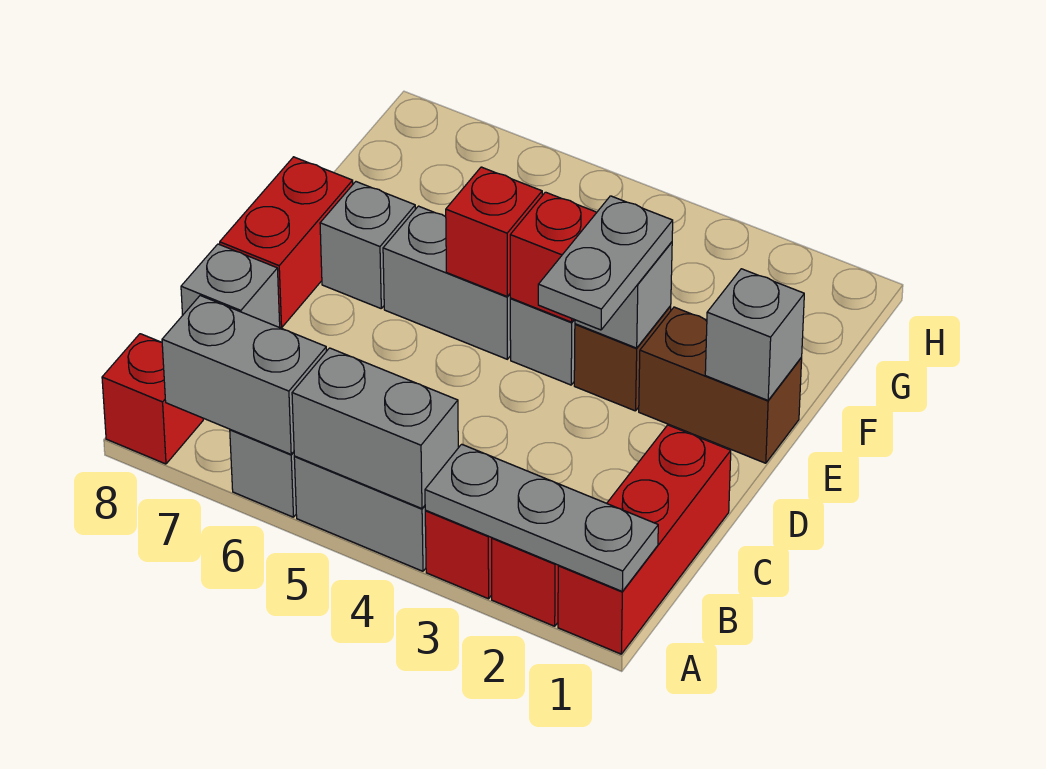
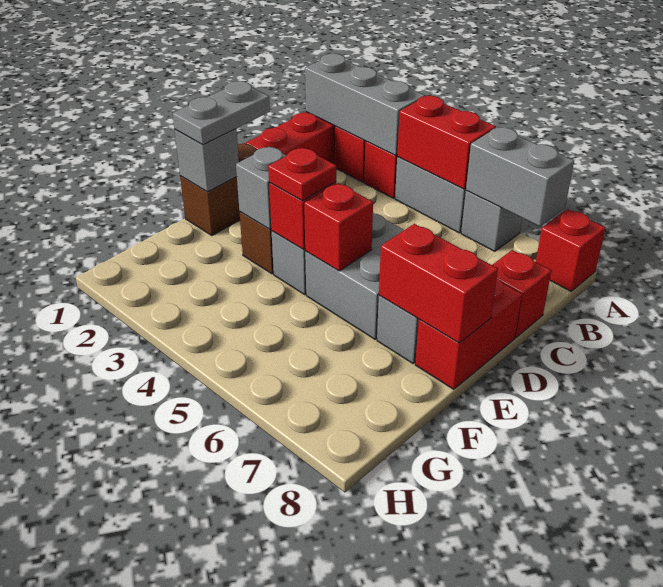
grey plate A1:A3 level 2 -> grey brick A1:A3 level 2
grey brick A4:A5 level 2 -> red brick A4:A5 level 2
grey brick C8 level 1 -> red brick C8 level 1
grey plate D3:E3 level 3 -> grey plate D1:E1 level 3
brown brick E1:E2 level 1 -> brown brick D1:E1 level 1
none -> red plate E4 level 3
grey brick E5:E6 level 1 -> grey brick D5:E6 level 1
none -> red brick E7:E8 level 2

